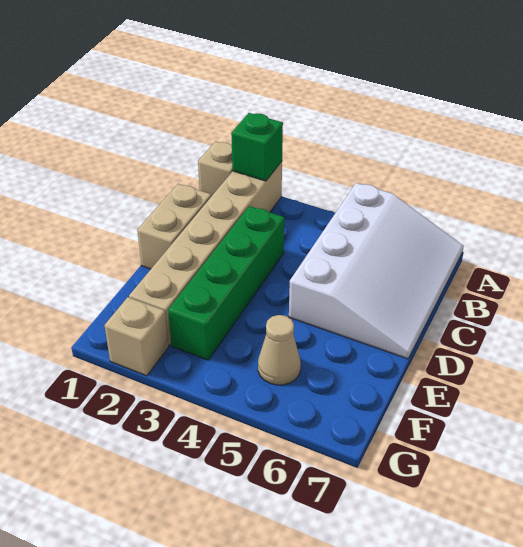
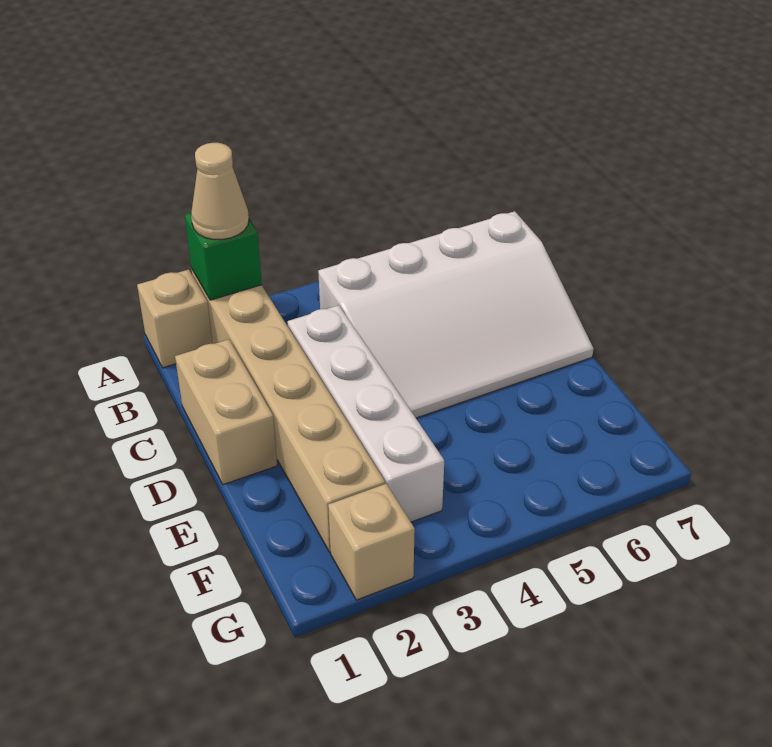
white slope A5:D7 level 1 top 5 -> white slope B4:D7 level 1 top B
green brick C3:F3 level 1 -> white brick C3:F3 level 1
tan cone F5 level 1 -> tan cone A2 level 3

